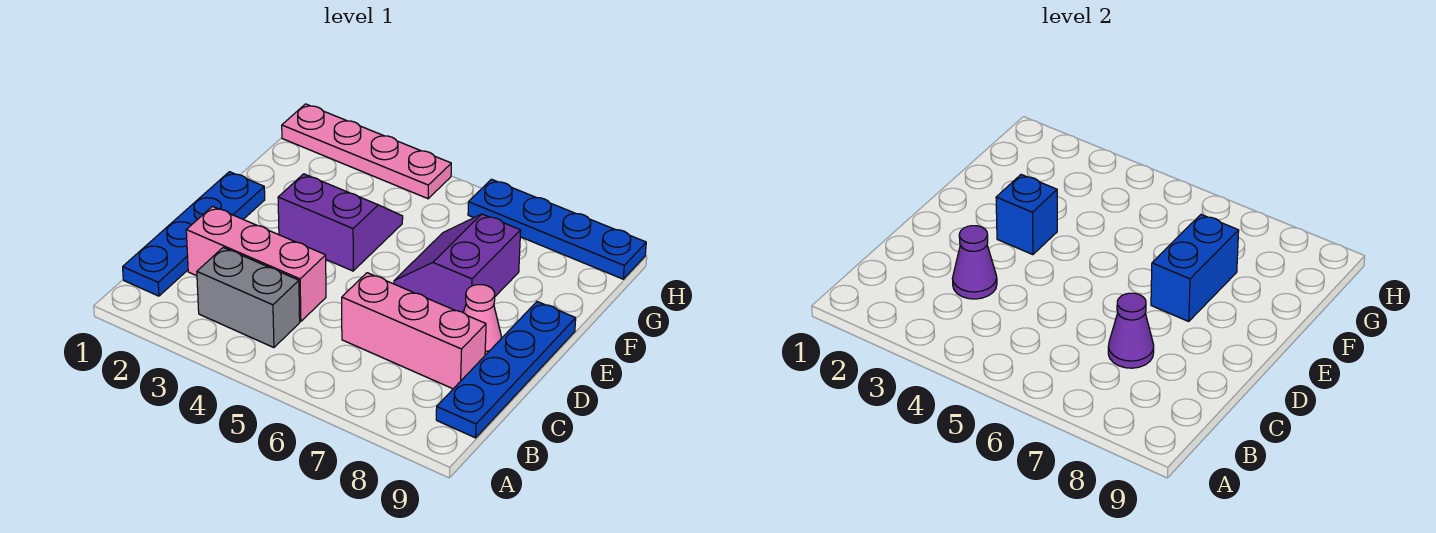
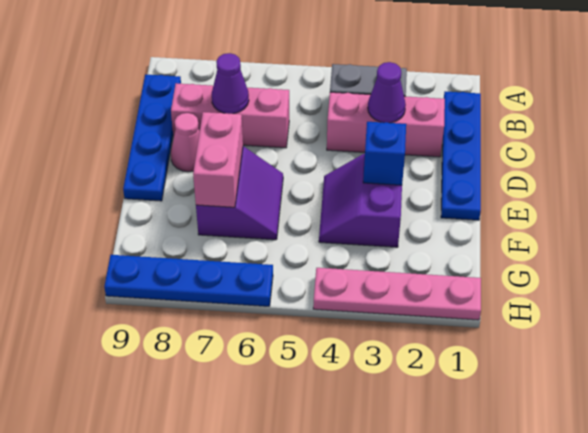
purple slope E3:F4 level 1 top E -> purple slope E3:F4 level 1 top 3
blue brick E7:F7 level 2 -> pink brick E7:F7 level 2

